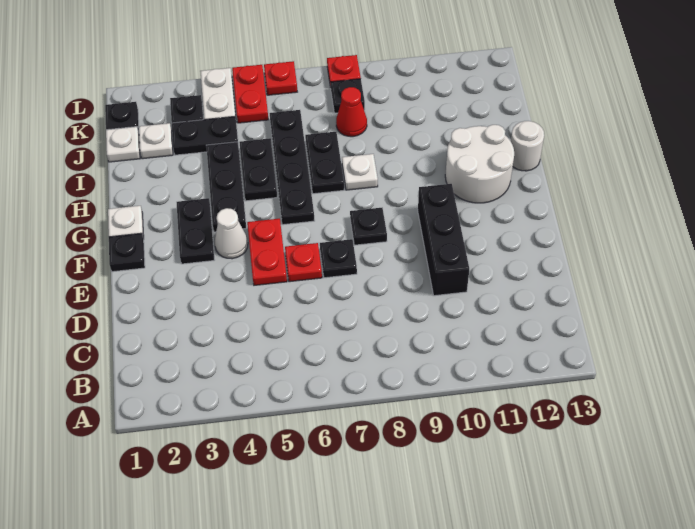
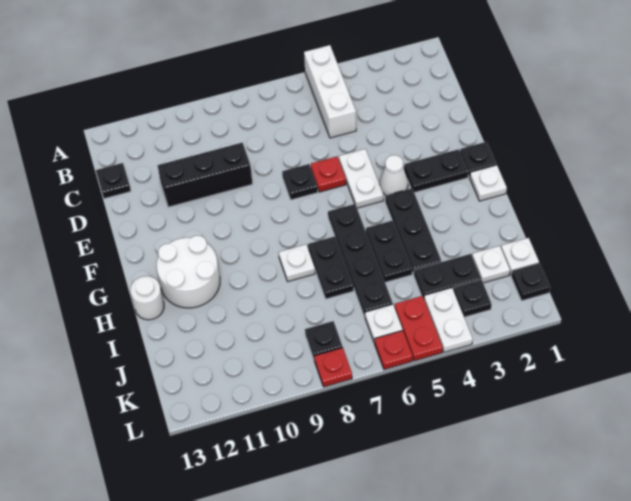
none -> white brick A5:C5 level 1
black brick D10:F10 level 1 -> black brick D9:D11 level 1
red plate E5:F5 level 1 -> white plate E5:F5 level 1
black plate F3:G3 level 1 -> black plate F2:F3 level 1
black plate F8 level 1 -> black plate C13 level 1
red cone J8 level 1 -> none
none -> white plate K6 level 1

